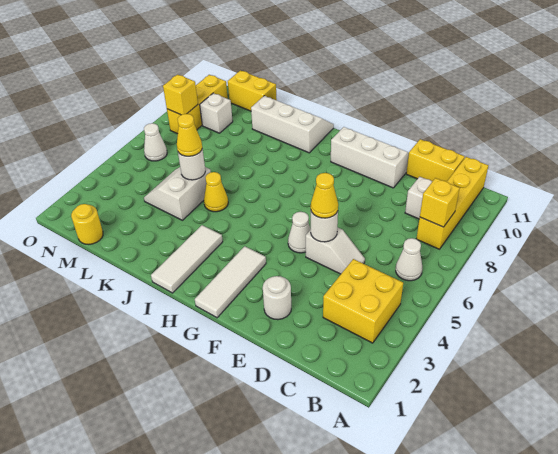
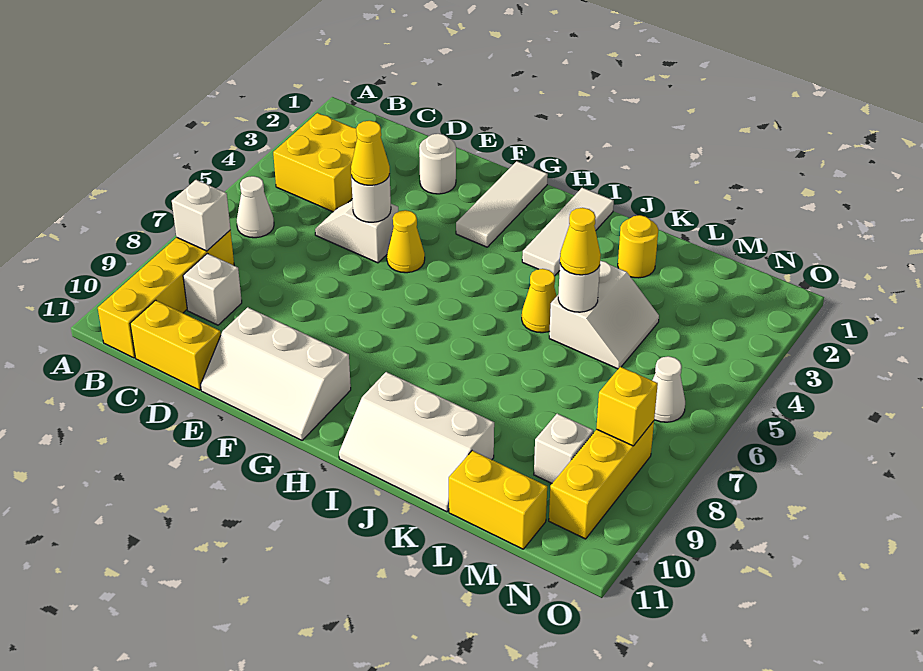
yellow brick B8 level 2 -> white brick B8 level 2
white cone F5 level 1 -> yellow cone F5 level 1
yellow round brick M1 level 1 -> yellow round brick K2 level 1

